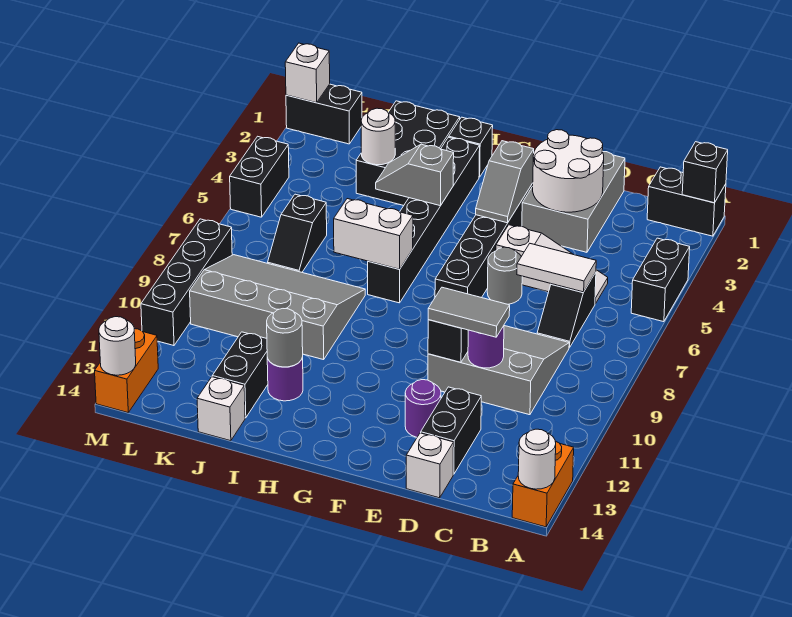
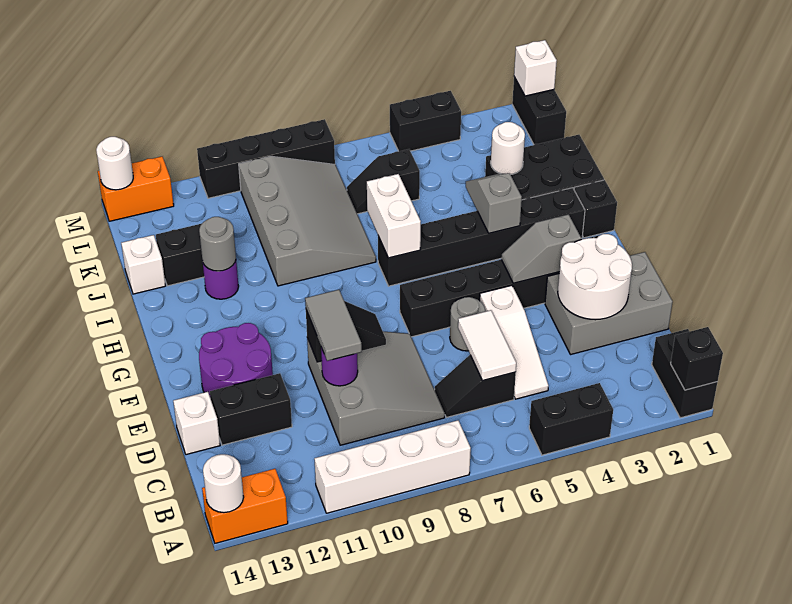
none -> white brick A8:A11 level 1
purple round brick E12 level 1 -> purple round brick E12:F13 level 1

